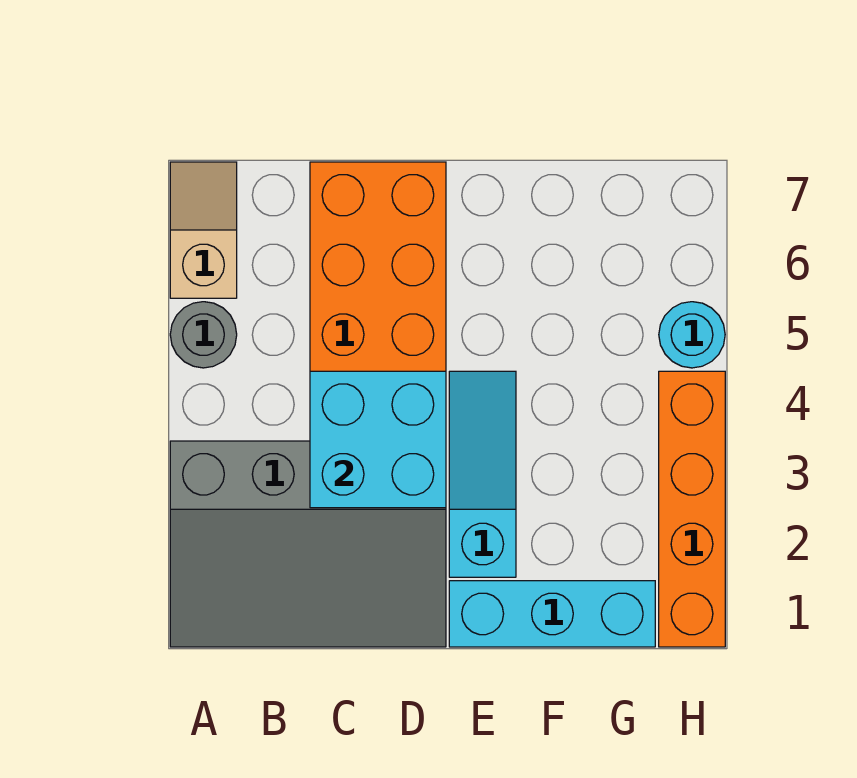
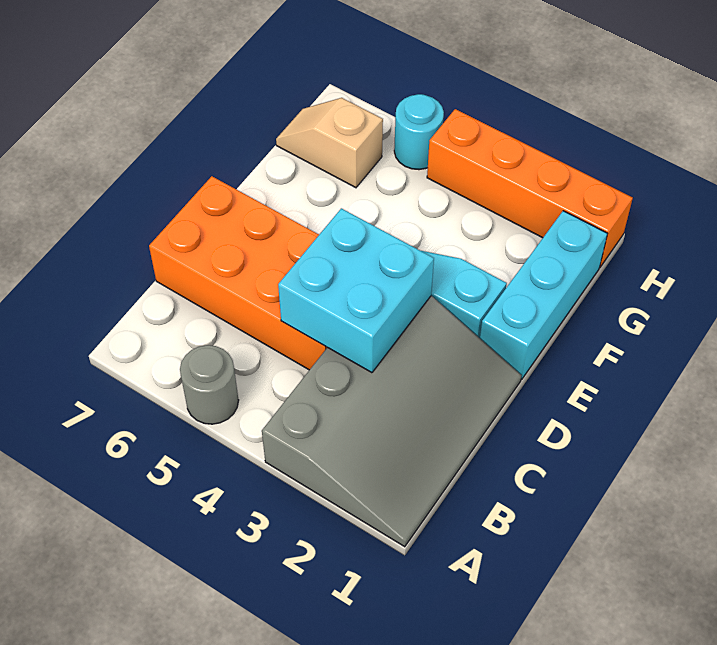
tan slope A6:A7 level 1 top 6 -> tan slope G6:G7 level 1 top 6

